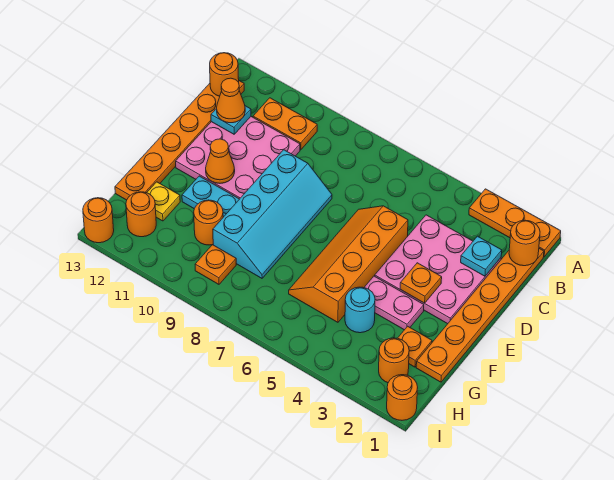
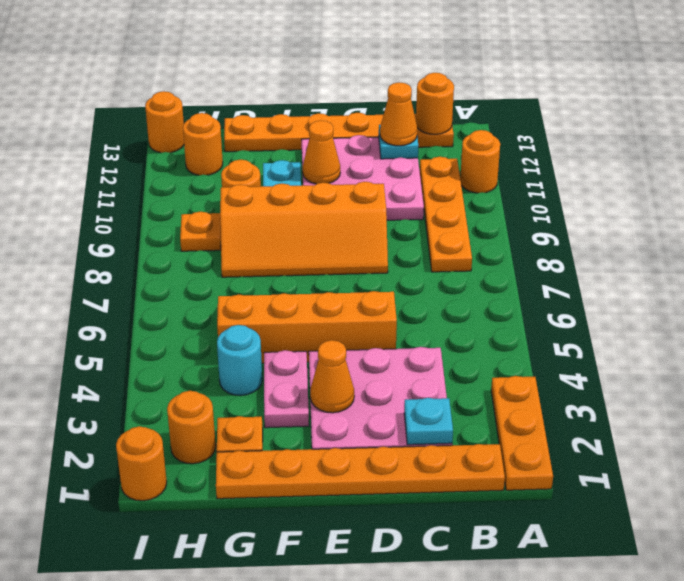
orange round brick B1 level 2 -> orange round brick A11 level 1
orange plate B10:B11 level 1 -> orange plate B8:B11 level 1
cyan slope D8:G9 level 1 top 9 -> orange slope D8:G9 level 1 top 9
orange plate E3 level 2 -> orange cone E3 level 2
yellow plate G12 level 1 -> none

